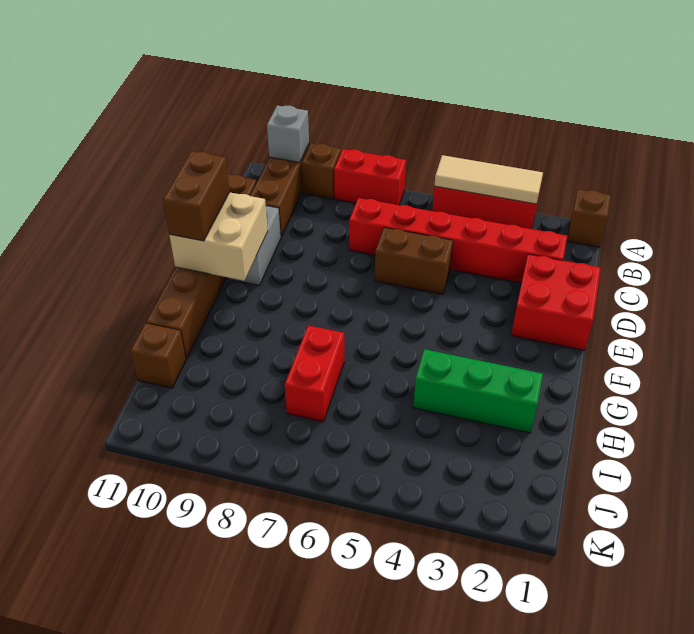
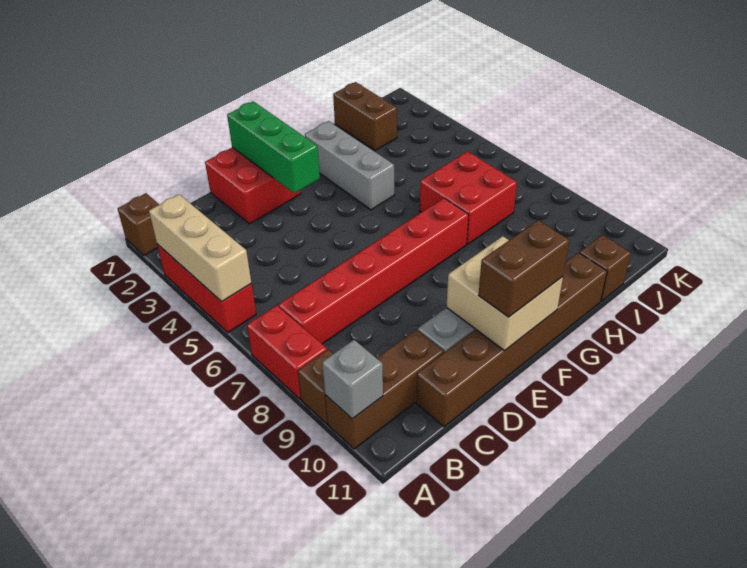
tan tile A3:A5 level 2 -> tan brick A3:A5 level 2
red brick C2:C7 level 1 -> red brick B7:G7 level 1
brown brick D5:D6 level 1 -> brown brick I1:I2 level 1
none -> grey brick G2:G4 level 1
green brick H2:H4 level 1 -> green brick E1:E3 level 2
red brick H7:I7 level 1 -> red brick H6:I7 level 1

